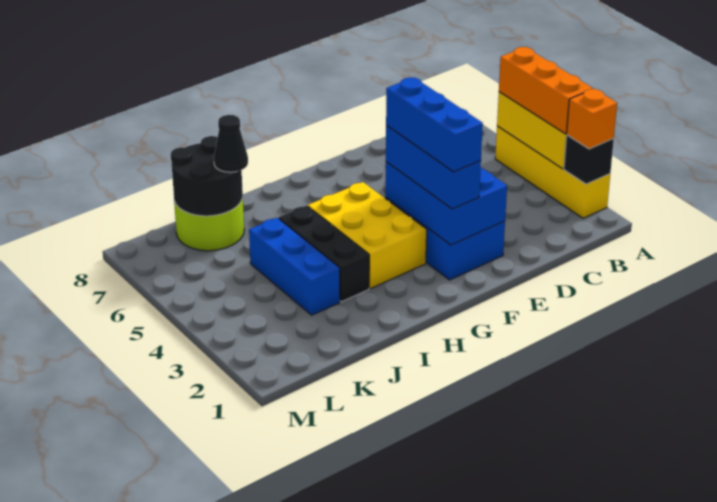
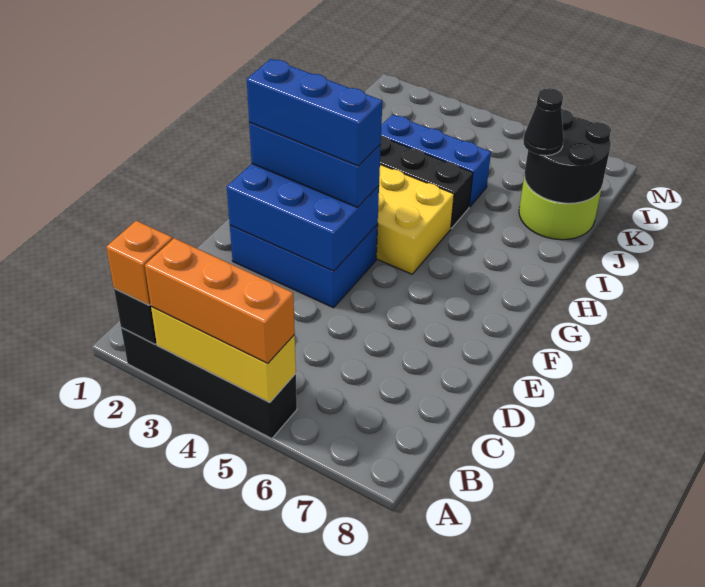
yellow brick A2:A5 level 1 -> black brick A2:A5 level 1

